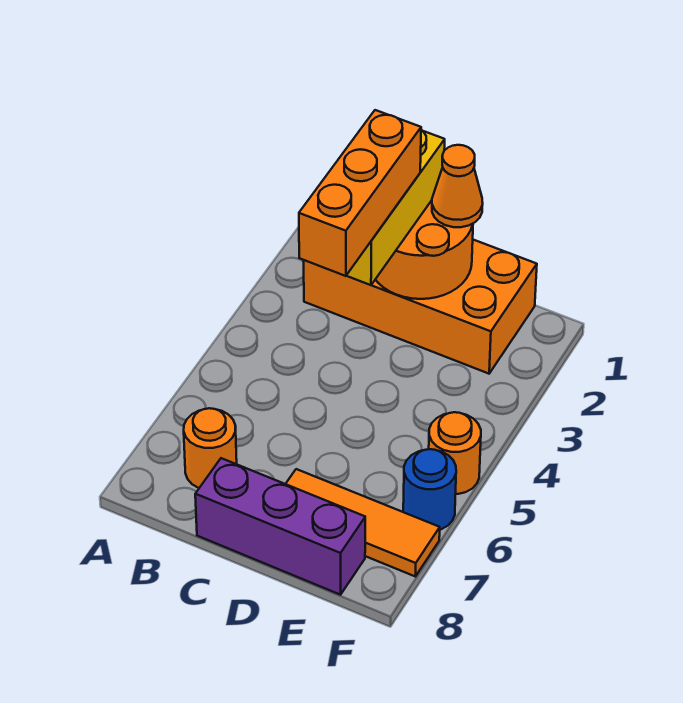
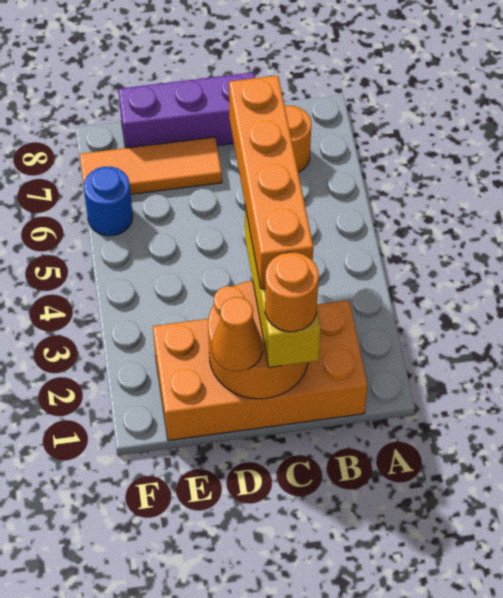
orange brick C2:C4 level 4 -> orange brick C2:C5 level 4
orange round brick F5 level 1 -> orange round brick C1 level 4

